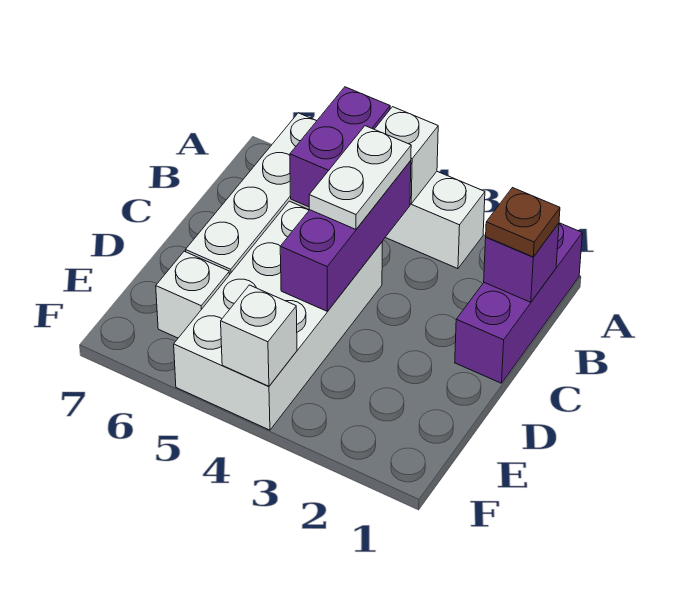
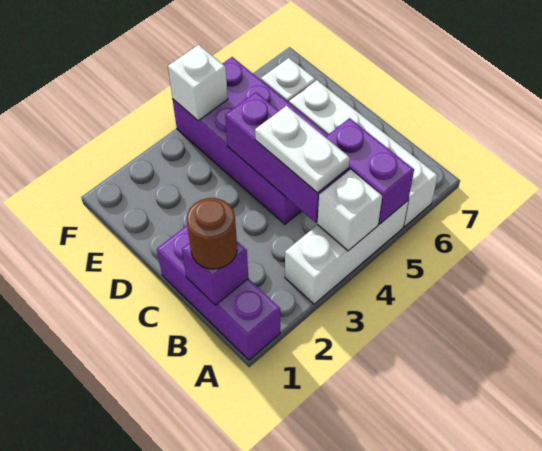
brown plate B1 level 3 -> brown round brick B1 level 3
white brick C4:F5 level 1 -> purple brick C4:F5 level 1

